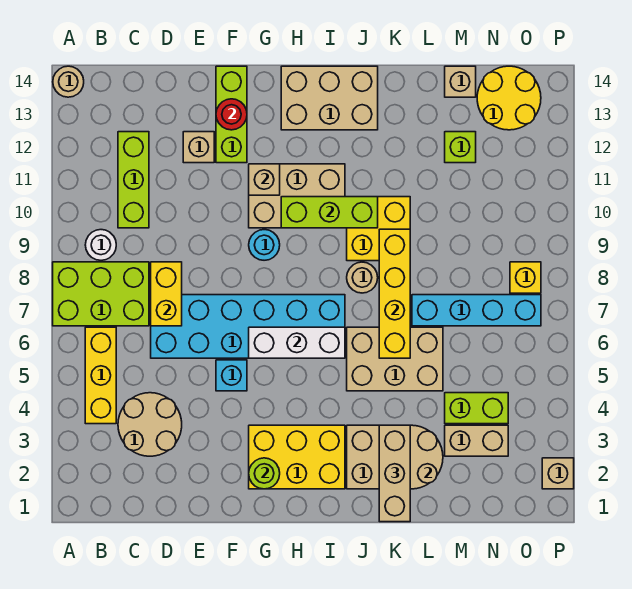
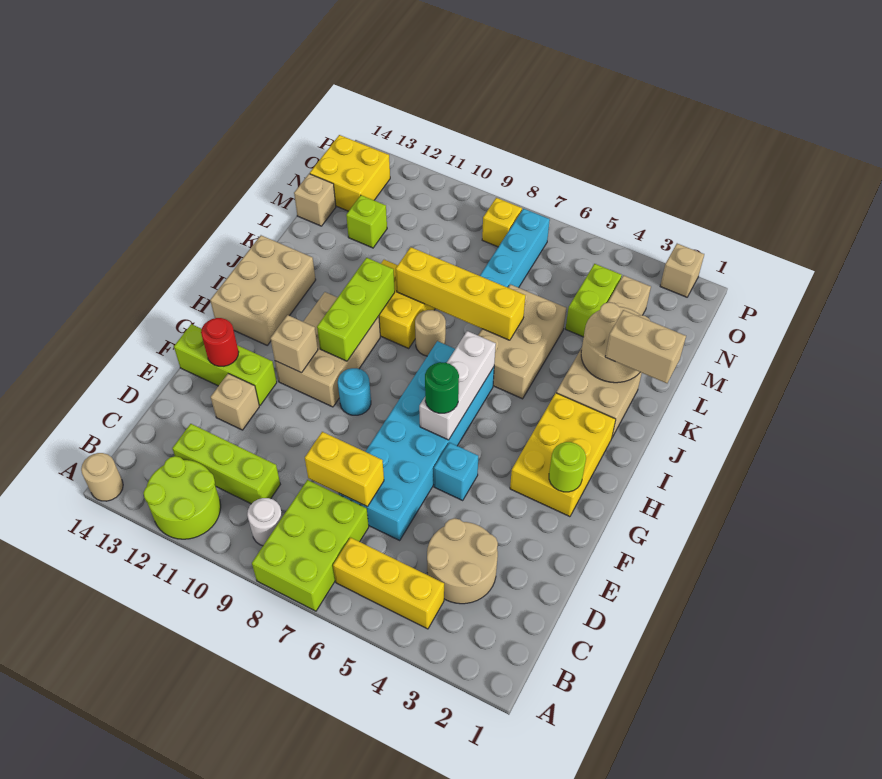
none -> lime round brick A11:B12 level 1
none -> green round brick G6 level 3
tan brick K1:K3 level 3 -> tan brick K1:K2 level 3
yellow round brick N13:O14 level 1 -> yellow brick N13:O14 level 1

